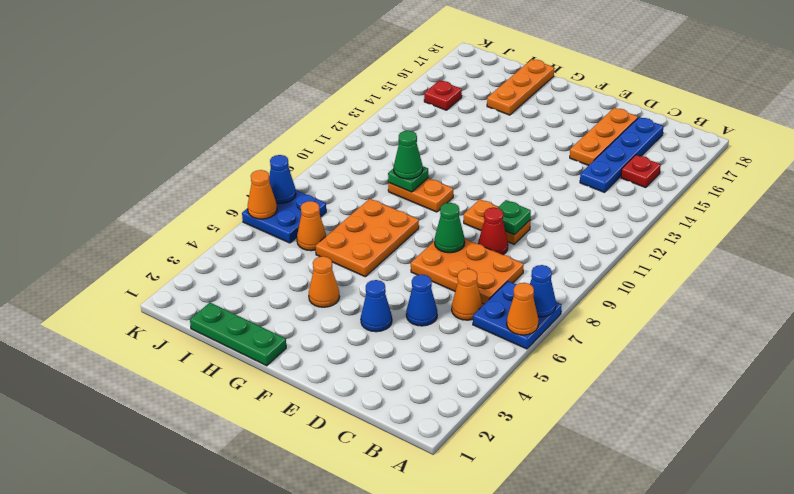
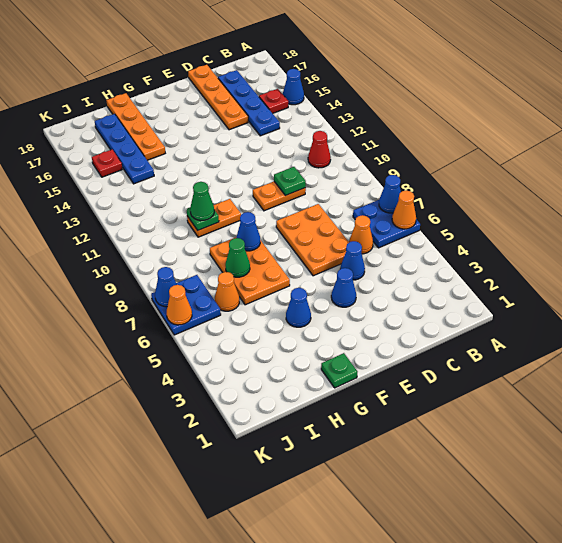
none -> blue cone A15 level 1
orange plate C7:E8 level 1 -> orange plate D6:E8 level 1
red cone D9 level 1 -> red cone B11 level 1
orange plate D15:D17 level 1 -> orange plate D15:D18 level 1
green cone E8 level 2 -> green cone H7 level 2
green plate G1:I1 level 1 -> green plate G1 level 1
orange cone G4 level 1 -> blue cone G4 level 1
none -> blue cone G8 level 2
orange plate H16:H18 level 1 -> orange plate H15:H18 level 1
none -> blue plate I14:I17 level 1

